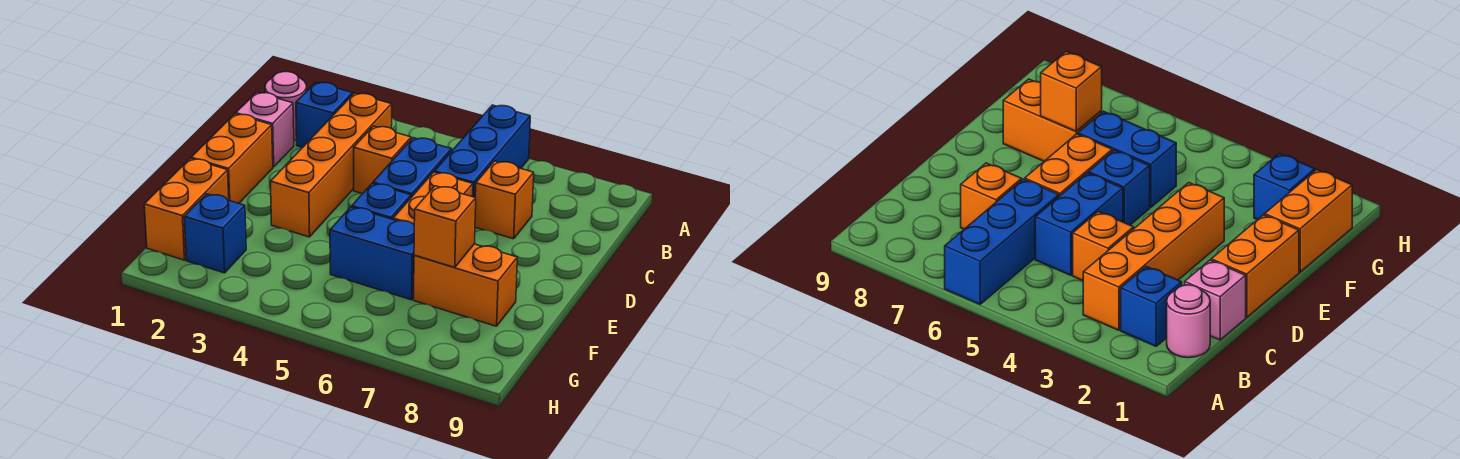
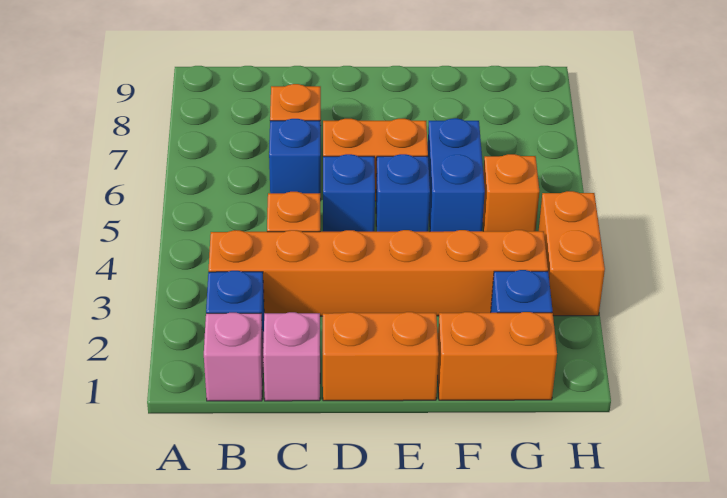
blue brick A6:C6 level 1 -> blue brick C6 level 1
pink round brick B1 level 1 -> pink brick B1 level 1
orange brick B3:E3 level 1 -> orange brick B3:G3 level 1
blue brick C5:D5 level 1 -> blue brick D5 level 1
orange brick F7:F8 level 1 -> orange brick H3:H4 level 1
orange brick F7 level 2 -> orange brick G5 level 1

